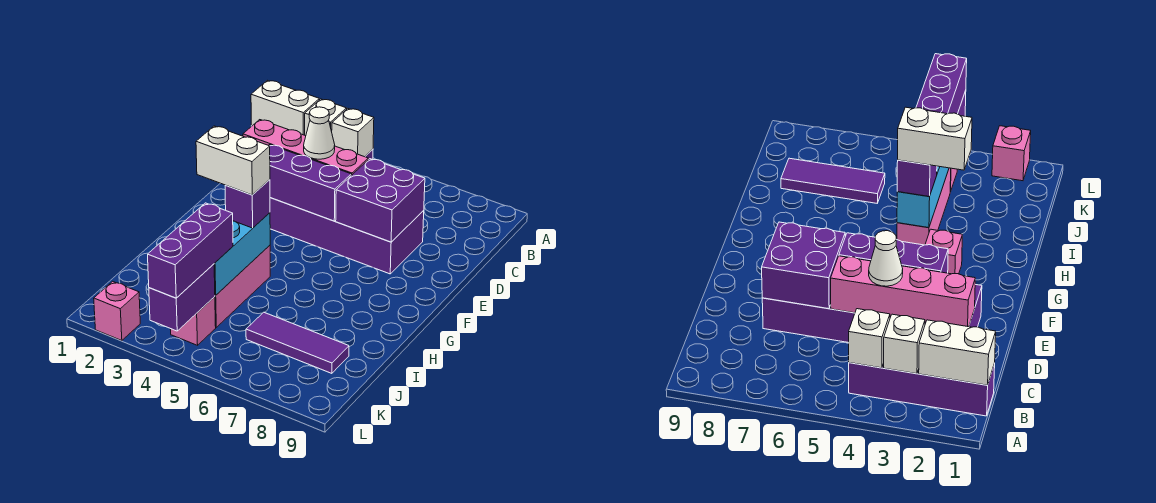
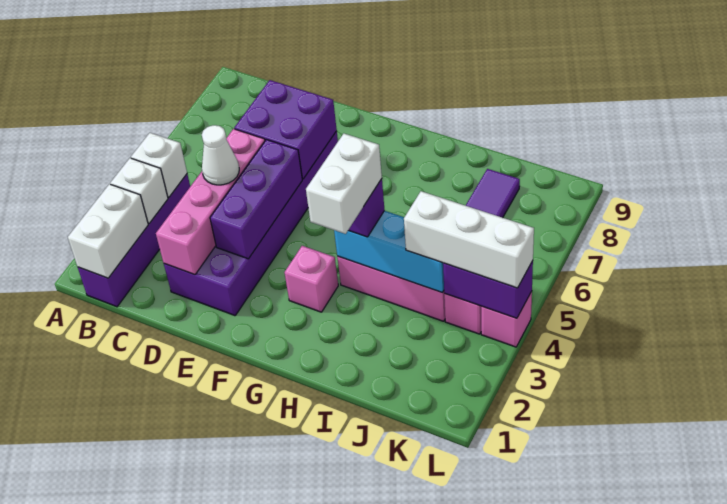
purple brick J4:L4 level 3 -> white brick J4:L4 level 3
pink brick L2 level 1 -> pink brick L4 level 1

